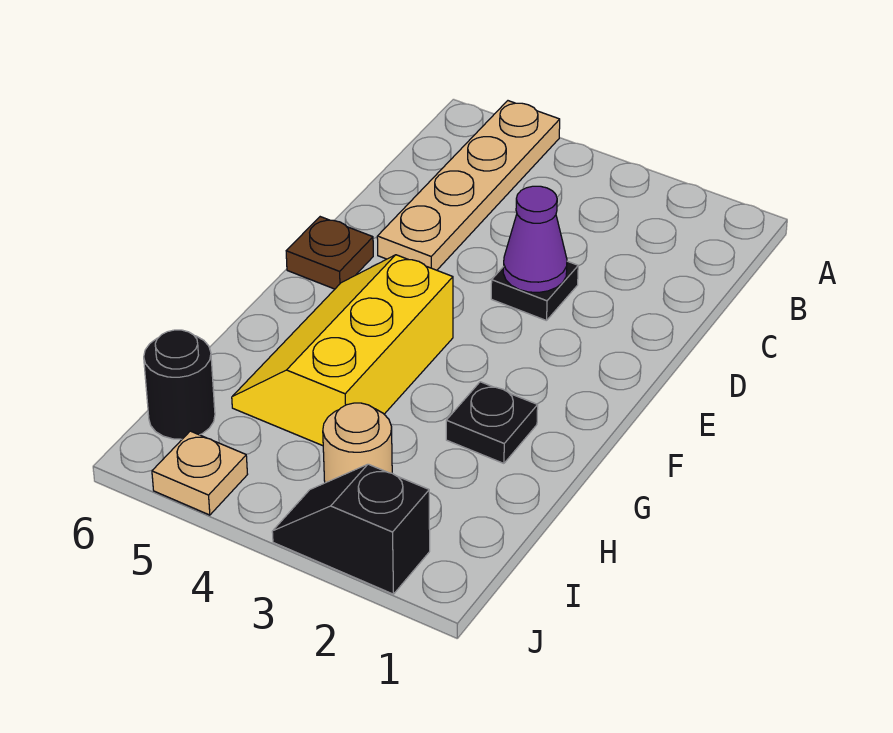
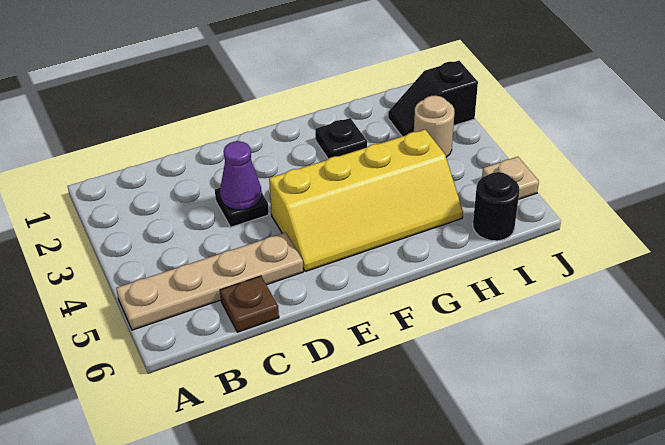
brown plate E6 level 1 -> brown plate C6 level 1
yellow slope F4:H5 level 1 top 4 -> yellow slope E4:H5 level 1 top 4
black slope J2:J3 level 1 top 2 -> black slope I2:J2 level 1 top J

